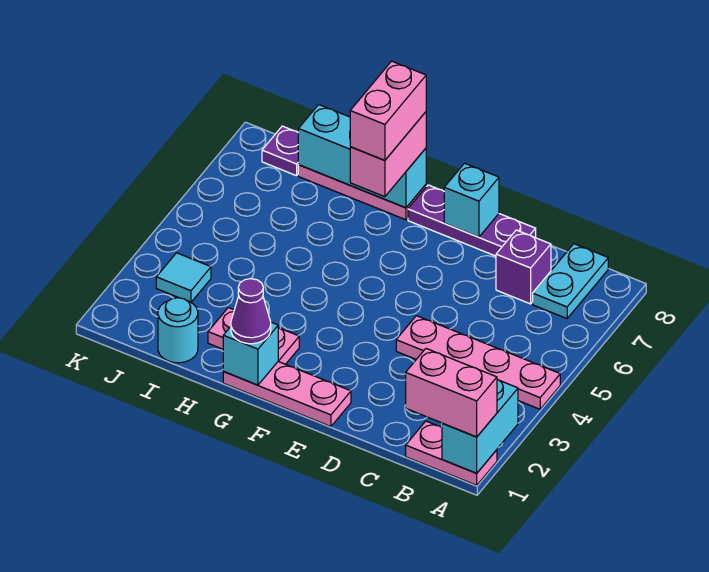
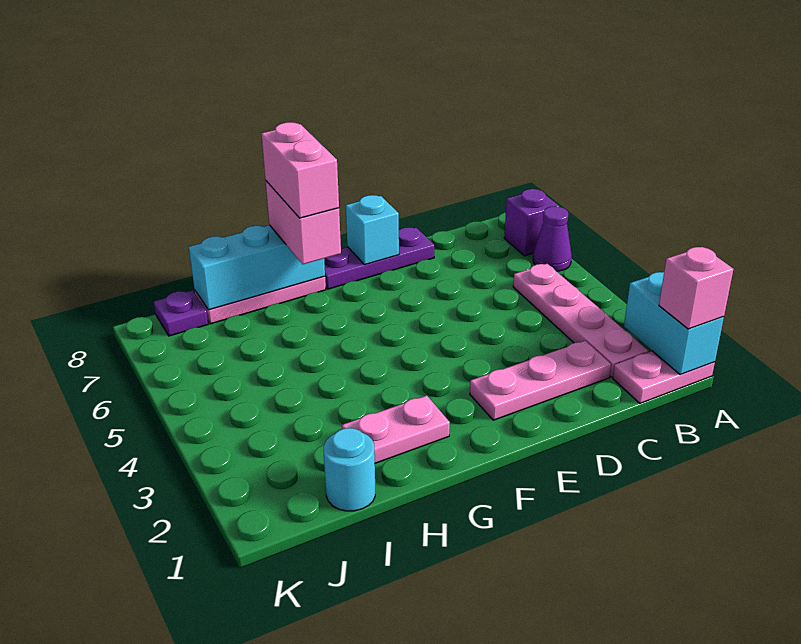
pink brick A1:B1 level 3 -> pink brick A1 level 3
pink plate A4:D4 level 1 -> pink plate B2:B5 level 1
cyan plate B7:B8 level 1 -> none
purple brick C7 level 1 -> purple brick A7 level 1
pink plate E1:G1 level 1 -> pink plate C2:E2 level 1
cyan brick G1 level 2 -> none
purple cone G1 level 3 -> purple cone A6 level 1
cyan tile J3 level 1 -> none

